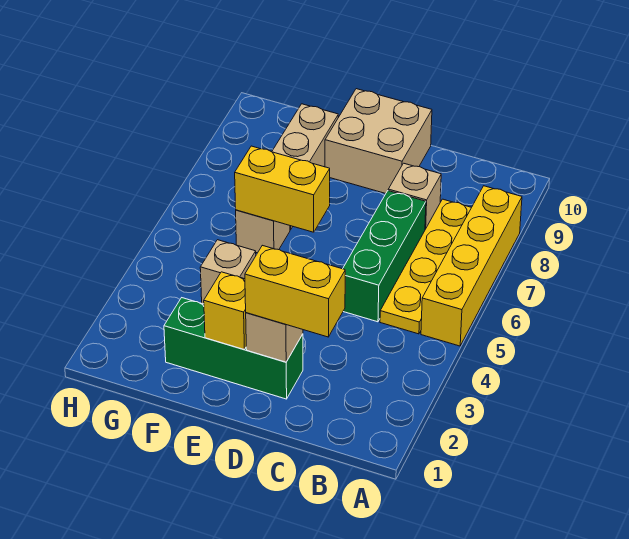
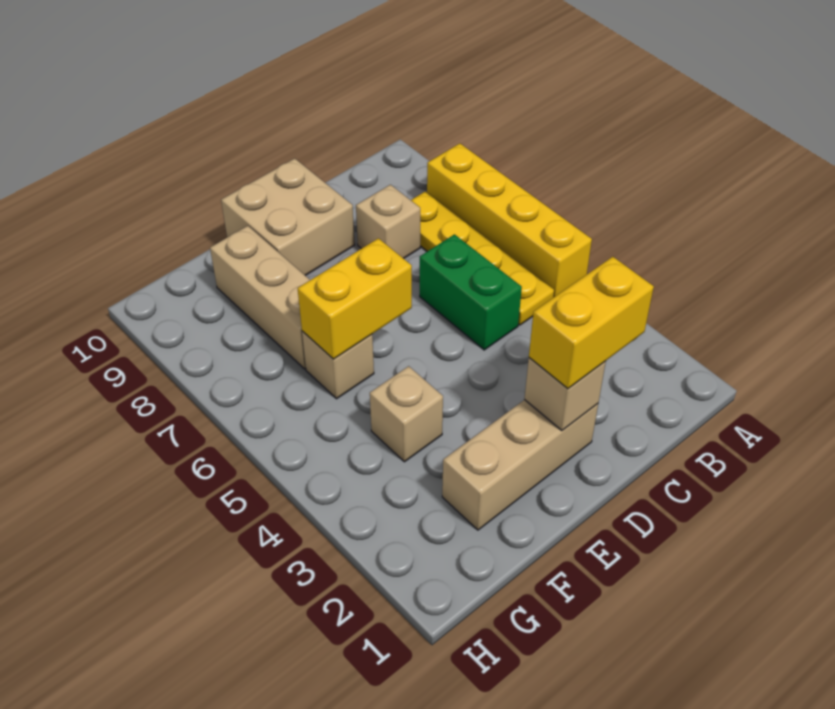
green brick C5:C7 level 1 -> green brick C5:C6 level 1
green brick D2:F2 level 1 -> tan brick D2:F2 level 1
yellow brick E2 level 2 -> none

